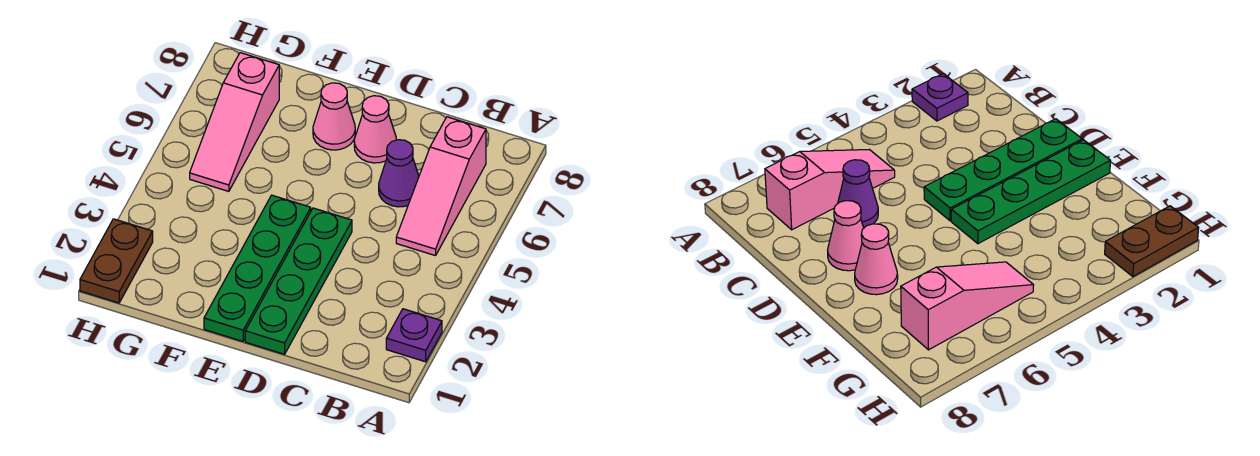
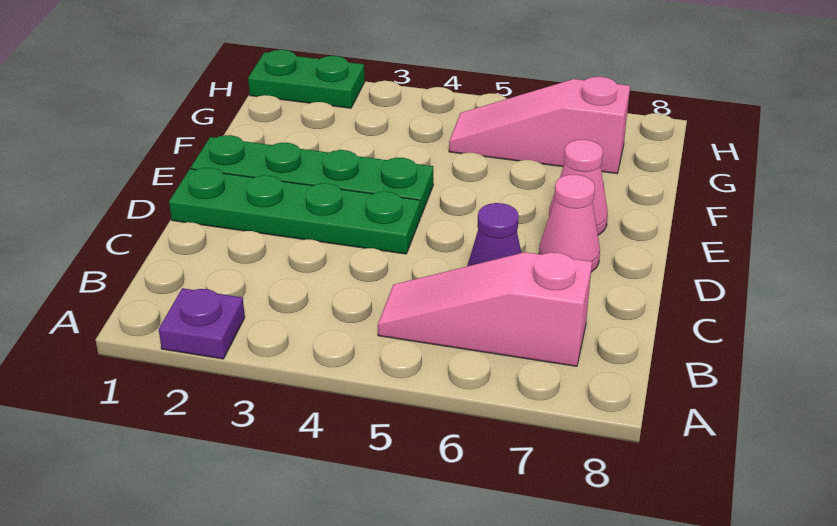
brown plate H1:H2 level 1 -> green plate H1:H2 level 1

